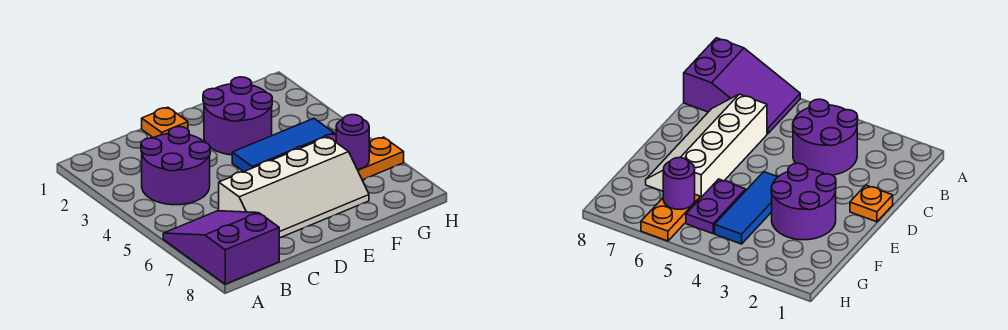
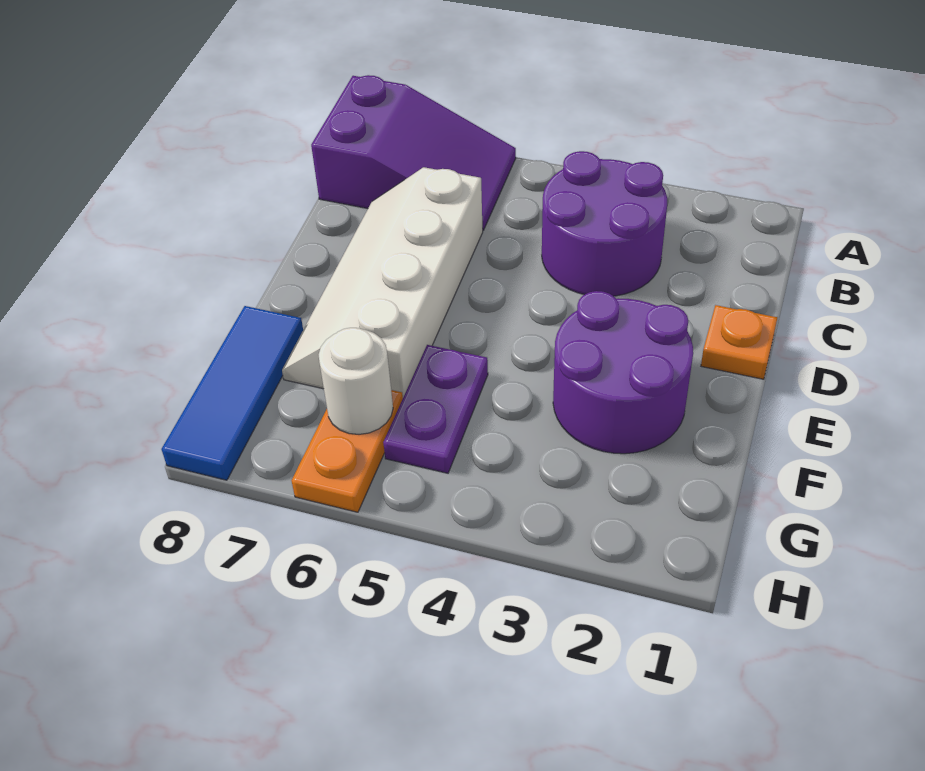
blue tile E4:G4 level 1 -> blue tile F8:H8 level 1
purple round brick G6 level 2 -> white round brick G6 level 2

